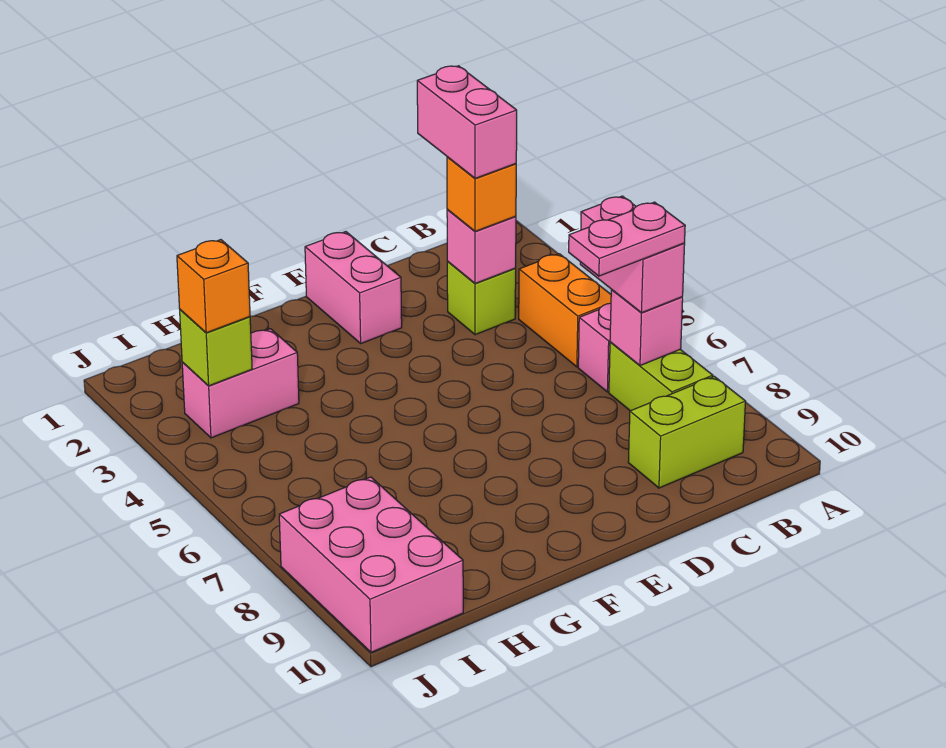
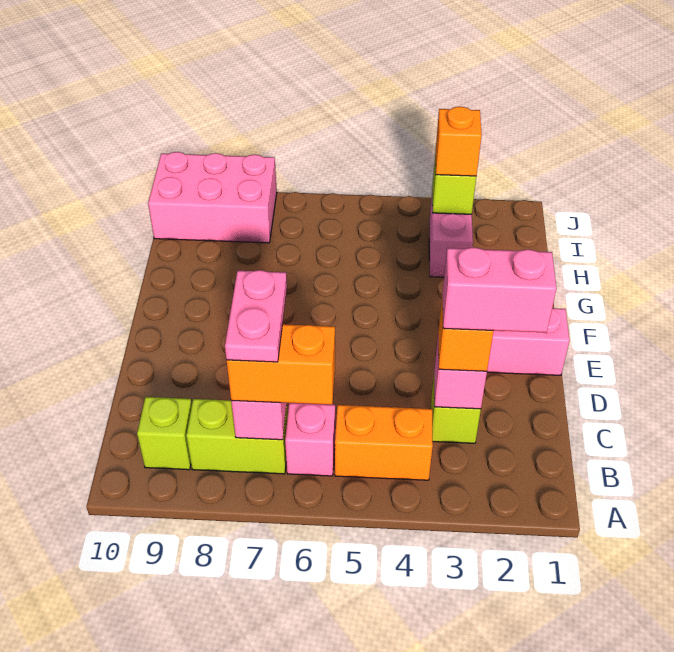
pink brick B6:B7 level 3 -> orange brick B6:B7 level 3
lime brick B9:C9 level 1 -> lime brick B9 level 1

